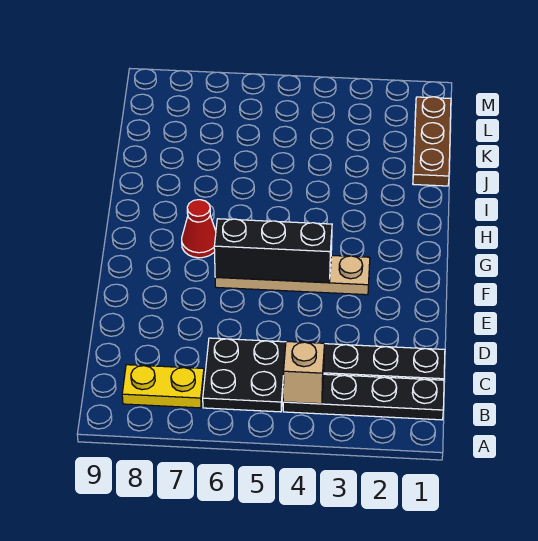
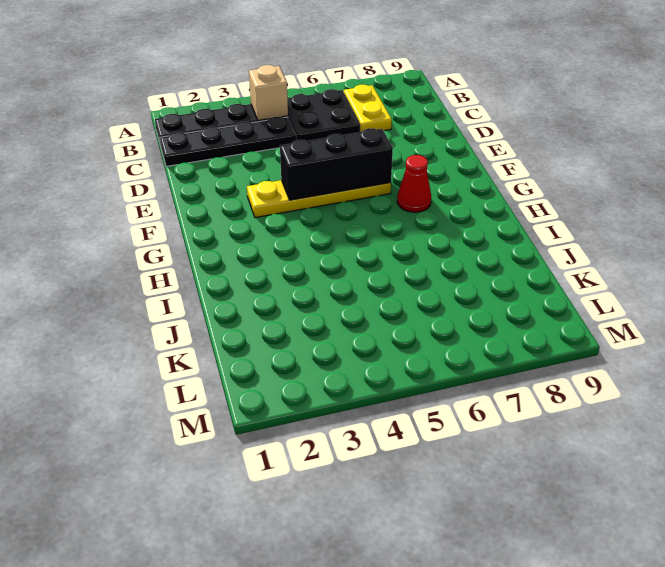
yellow plate B7:B8 level 1 -> yellow plate B7:C7 level 1
tan plate F3:F6 level 1 -> yellow plate F3:F6 level 1
brown plate J1:L1 level 1 -> none

